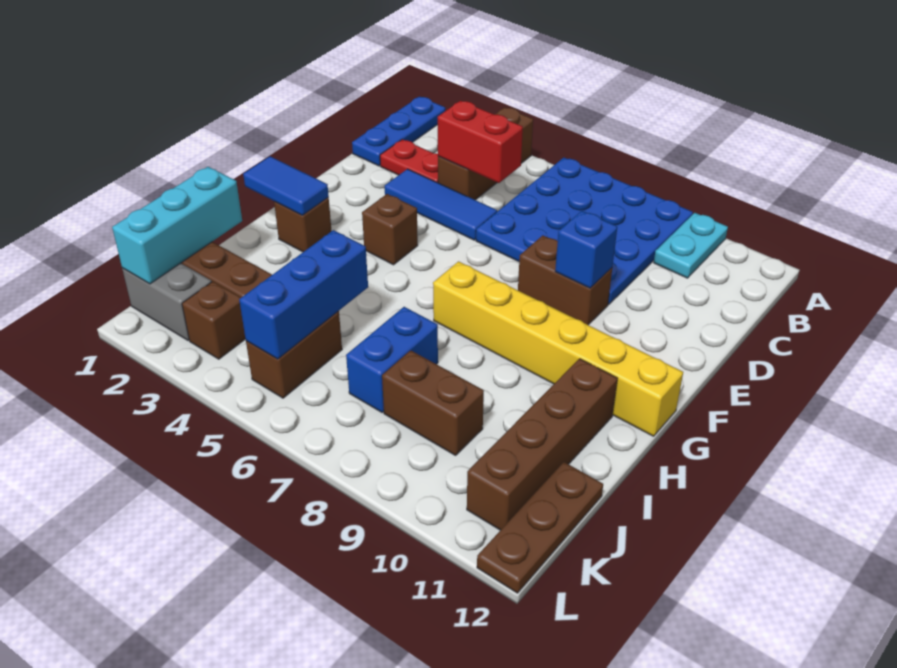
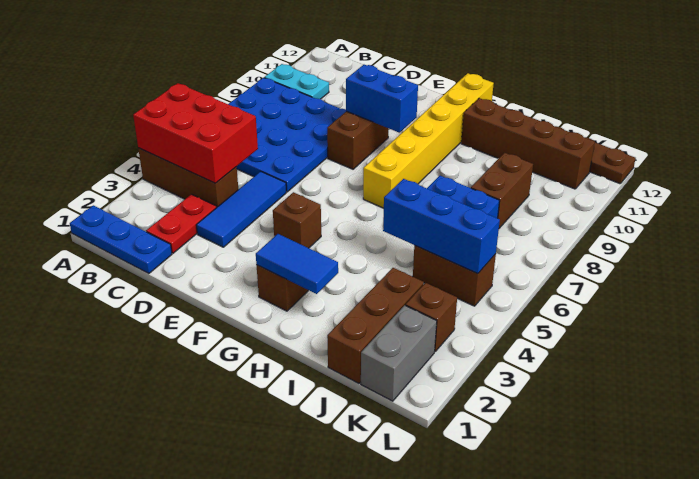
red brick C4:C5 level 2 -> red brick A4:C5 level 2
blue brick E9 level 2 -> blue brick E9:F9 level 2
blue tile G1:G2 level 2 -> blue tile G2:H2 level 2
cyan brick I1:K1 level 2 -> none

